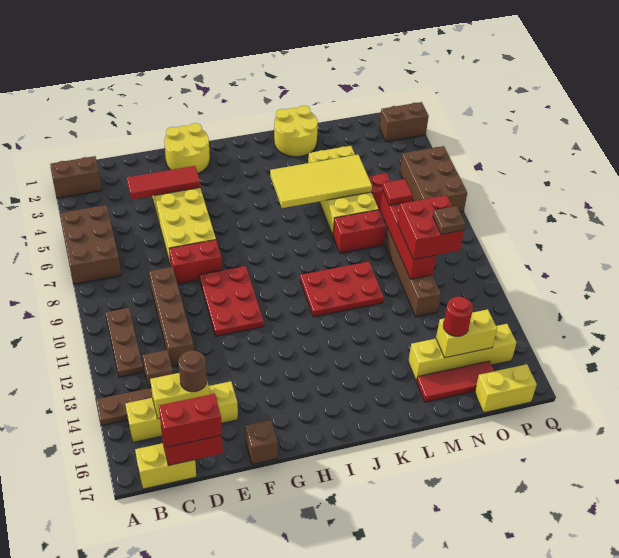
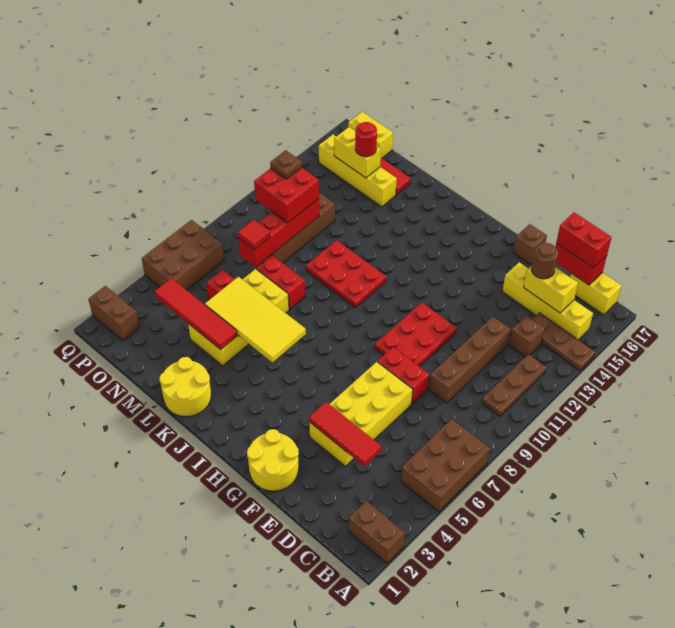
none -> red tile L4:O4 level 2

